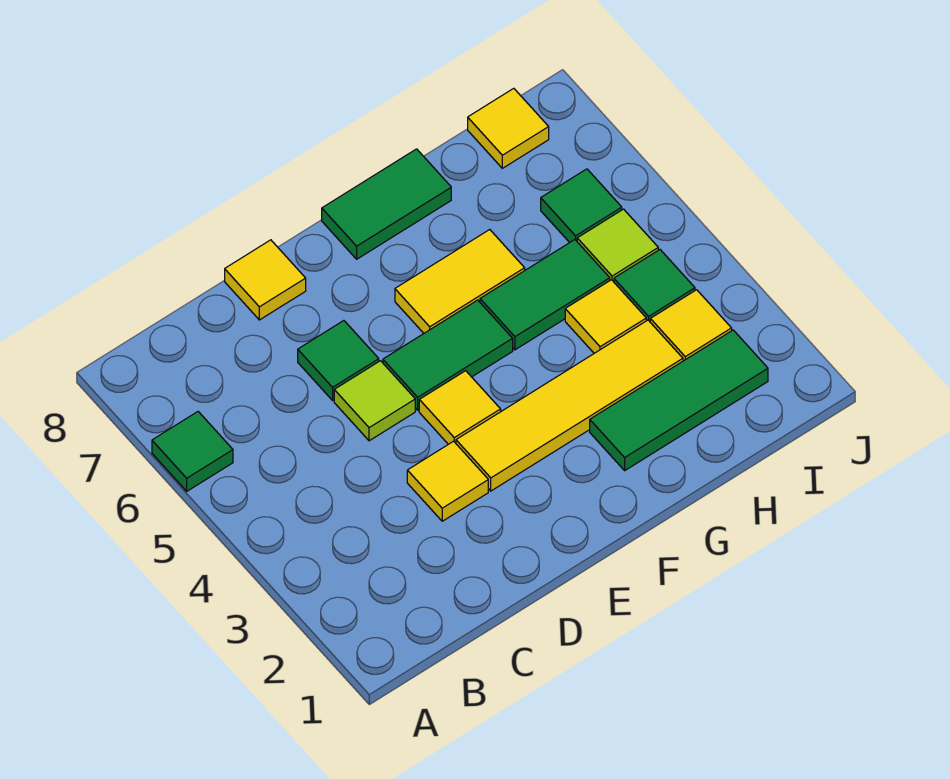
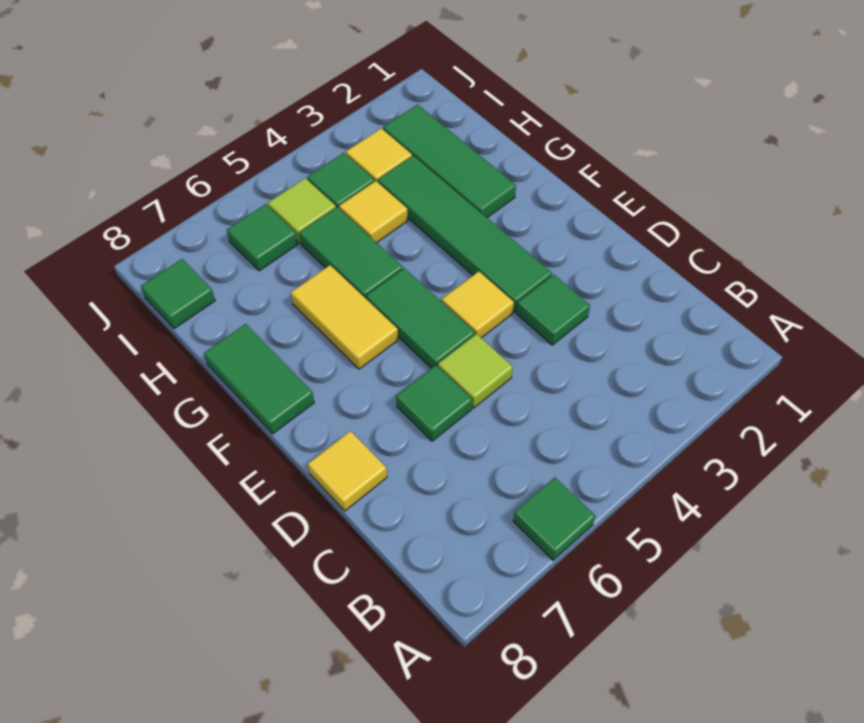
yellow tile D3 level 1 -> green tile D3 level 1
yellow tile E3:H3 level 1 -> green tile E3:H3 level 1
yellow tile I8 level 1 -> green tile I8 level 1

